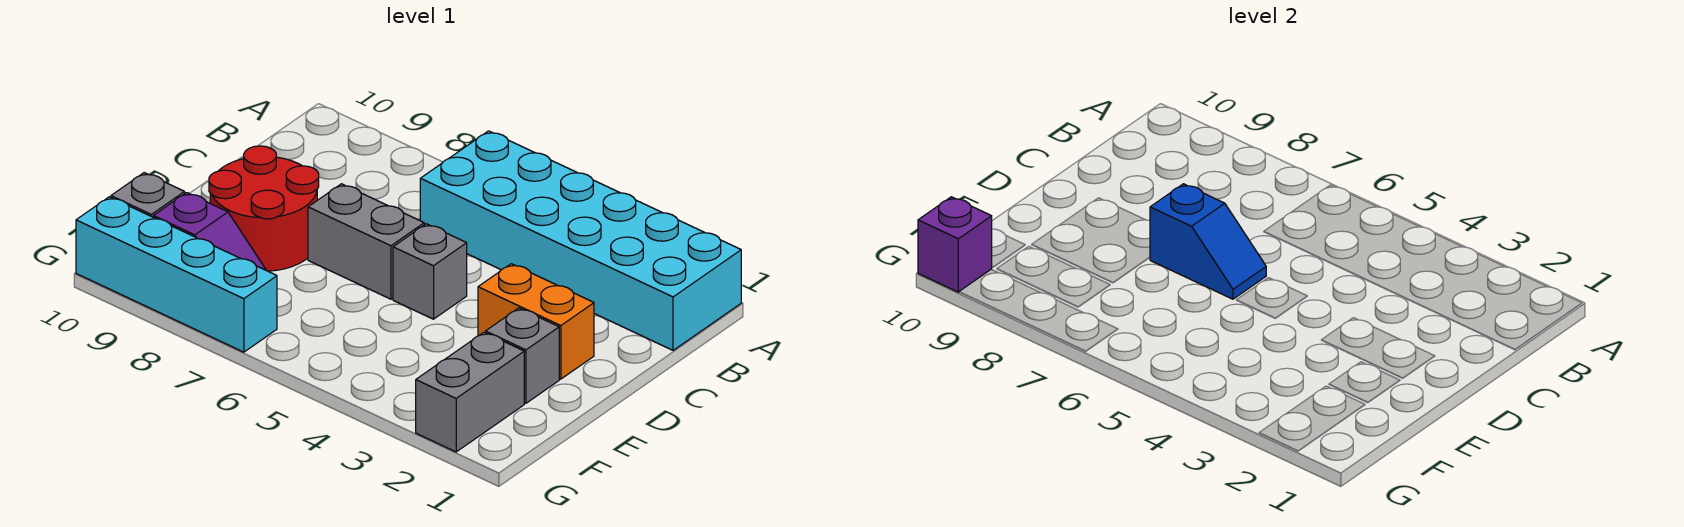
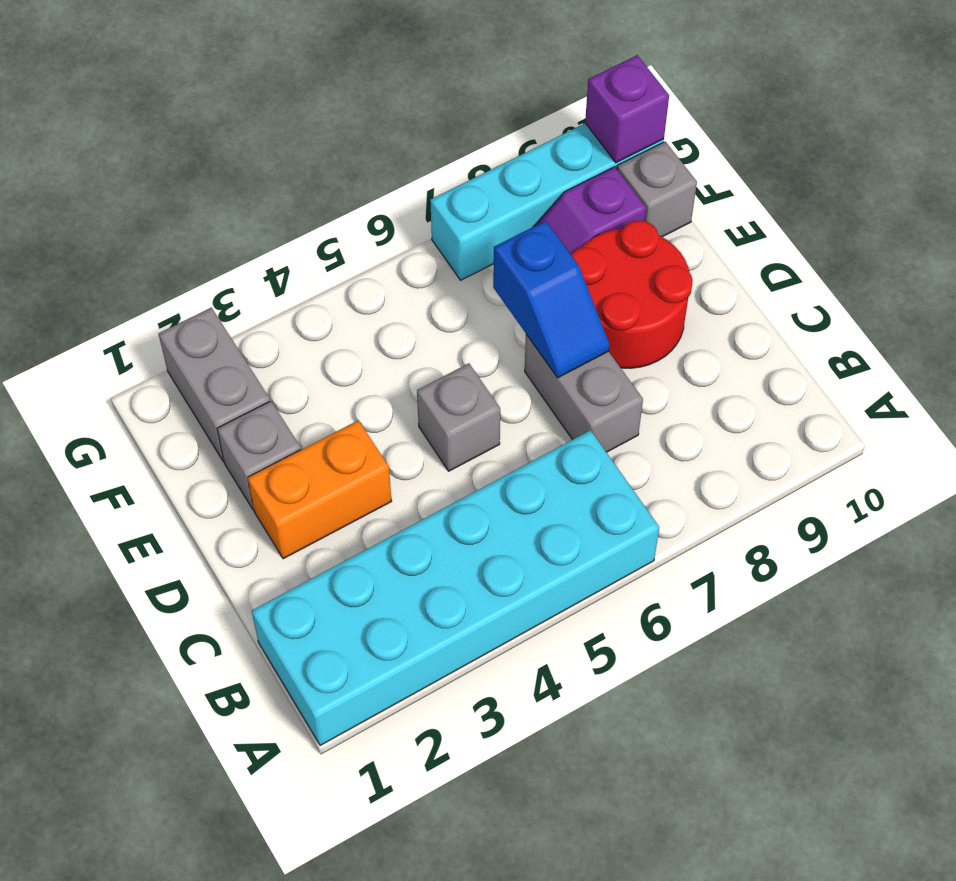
grey brick D6:D7 level 1 -> grey brick C7:D7 level 1
blue slope D6:D7 level 2 top 7 -> blue slope D7:E7 level 2 top E

